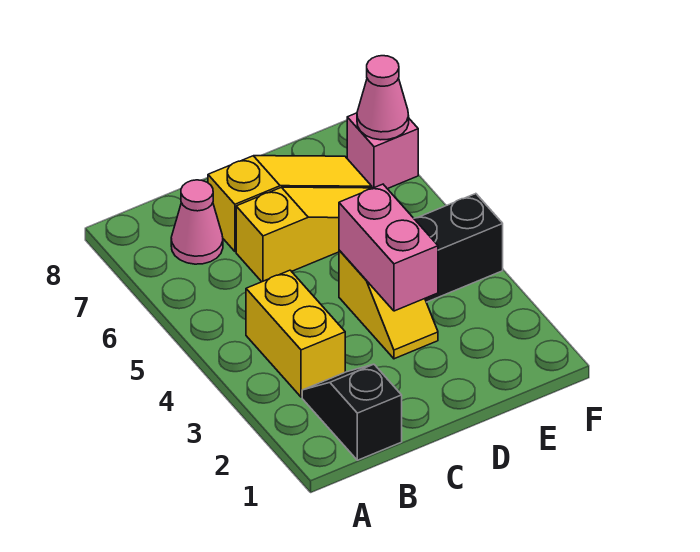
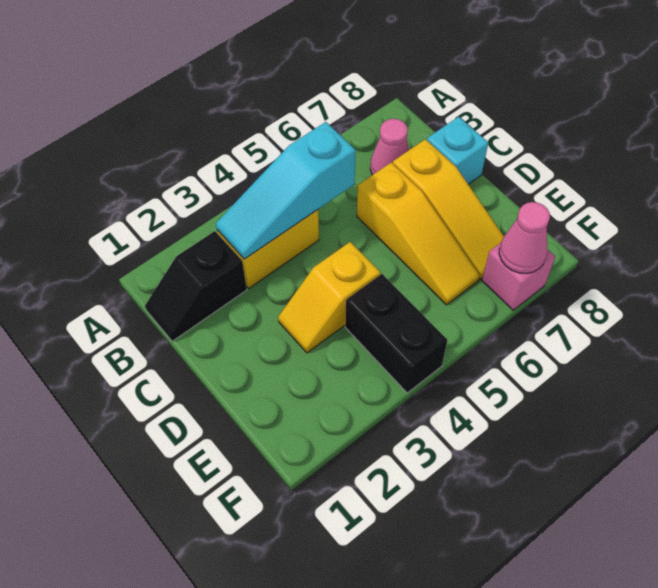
black slope B1:B2 level 1 top 1 -> black slope B1:B2 level 1 top 2
none -> cyan slope B3:B5 level 2 top 5
none -> cyan brick C8 level 1
pink brick D3:D4 level 2 -> none

